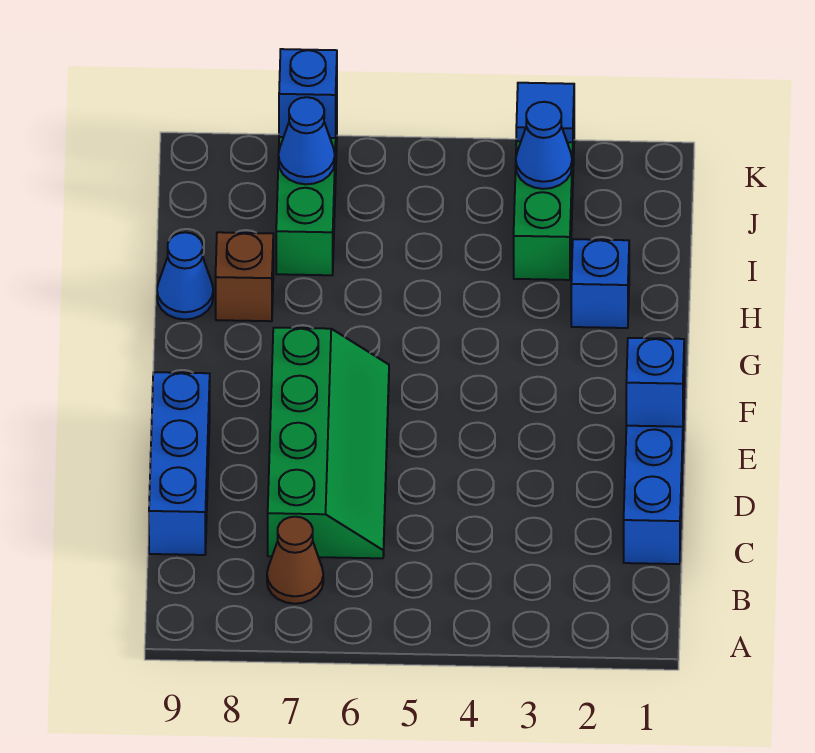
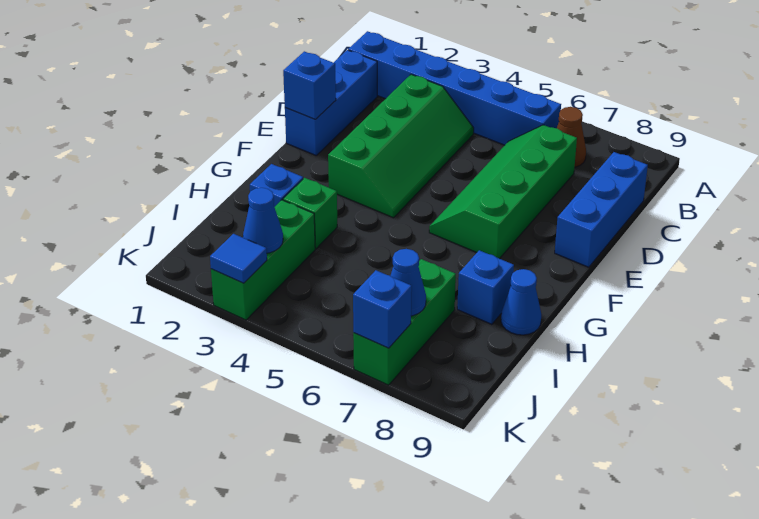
none -> blue brick B1:B6 level 1
none -> green slope C3:F4 level 1 top 3
none -> green brick H3 level 1
brown brick H8 level 1 -> blue brick H8 level 1

